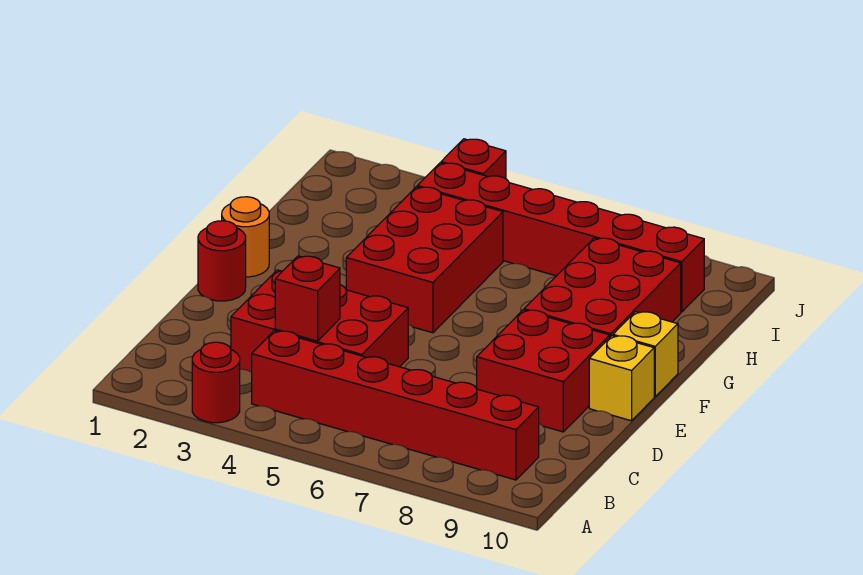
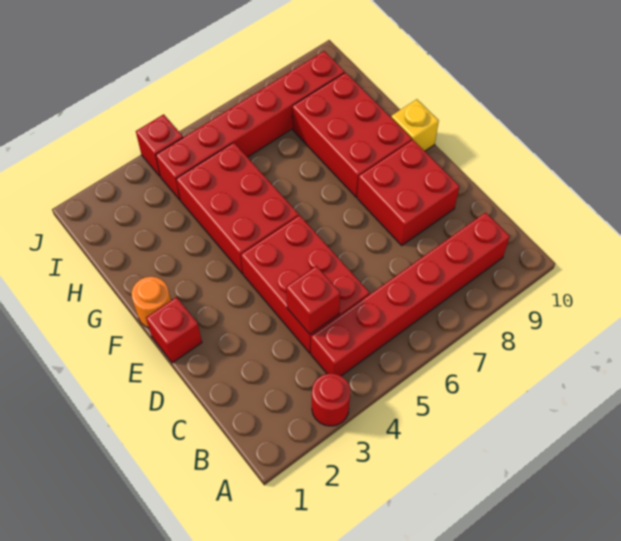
red brick C3:D5 level 1 -> red brick C4:E5 level 1
red round brick E1 level 1 -> red brick E1 level 1
yellow brick E10 level 1 -> none

